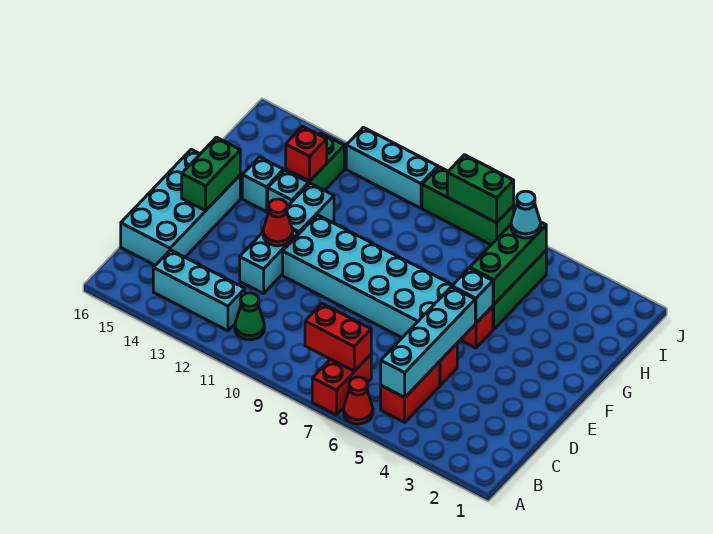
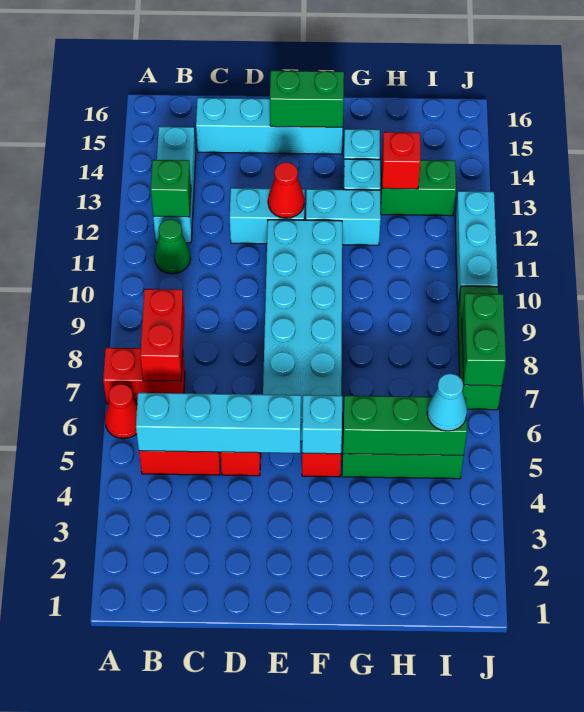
none -> green brick B12 level 2
cyan brick C15:F16 level 1 -> cyan brick C15:F15 level 1

